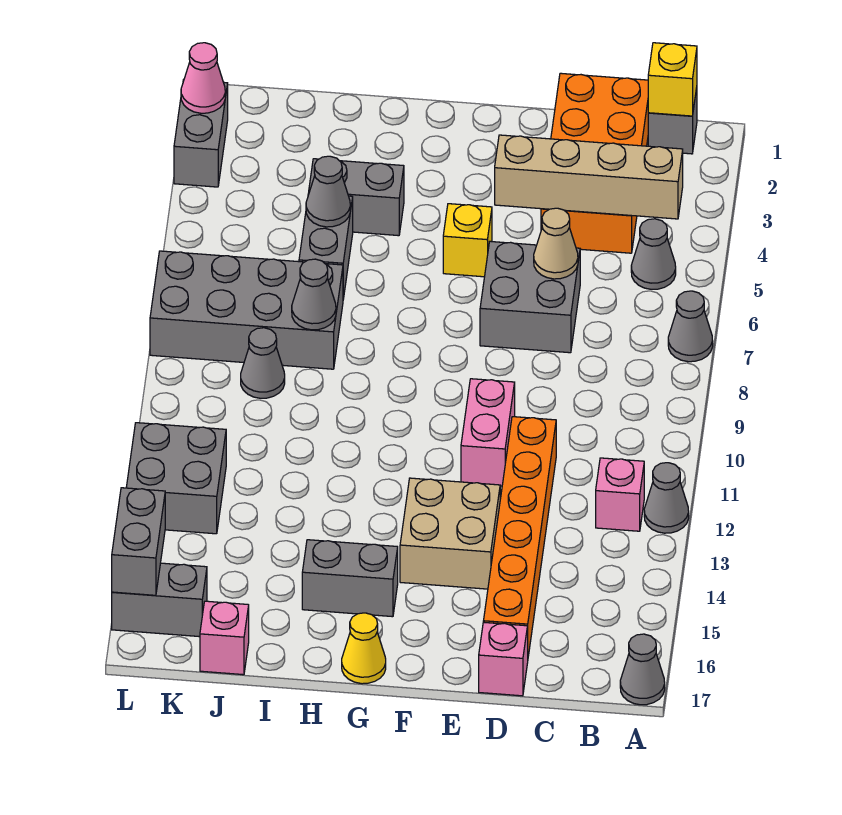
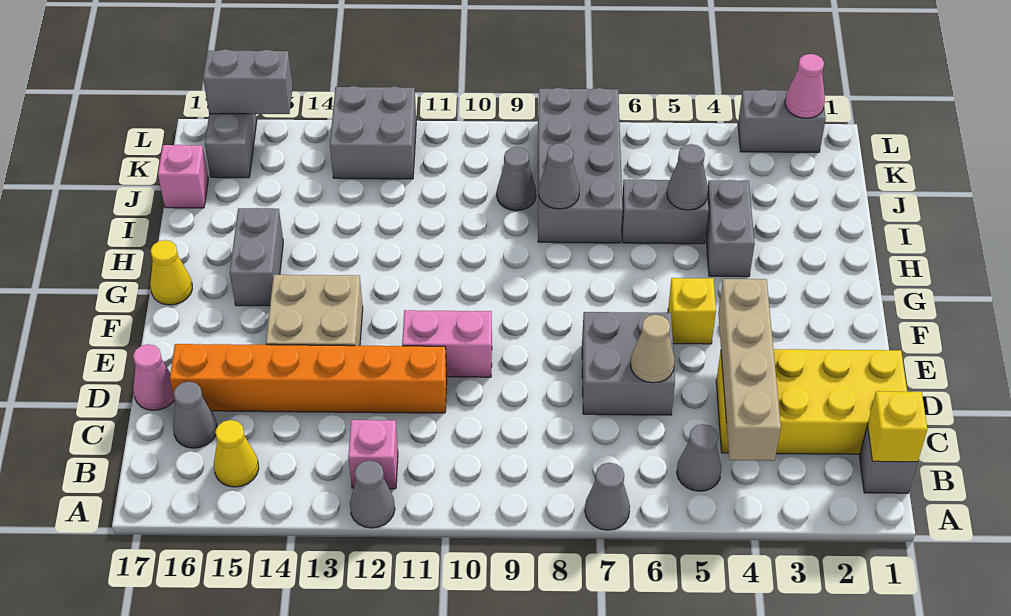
grey cone A17 level 1 -> grey cone C16 level 1
none -> yellow cone B15 level 1
orange brick C1:D4 level 1 -> yellow brick C1:D4 level 1
pink brick D17 level 1 -> pink cone D17 level 1

